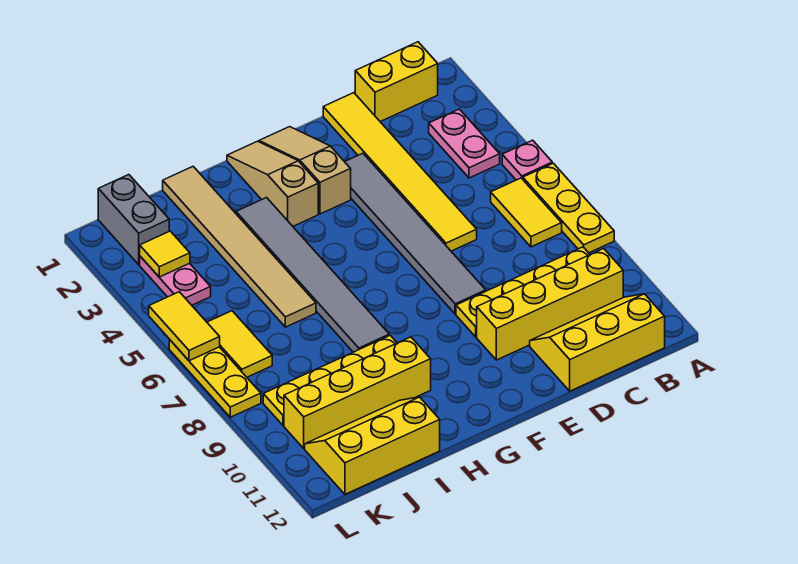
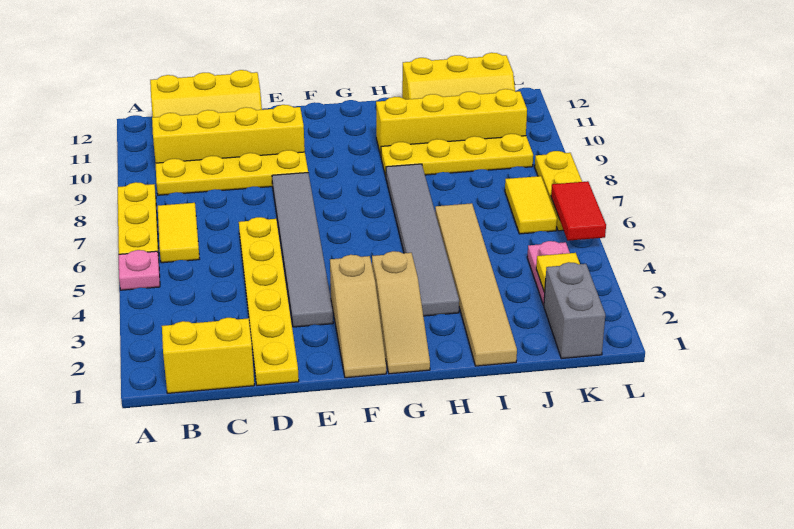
pink plate B3:B4 level 1 -> none
yellow tile D1:D6 level 1 -> yellow plate D1:D6 level 1
yellow tile L5:L6 level 2 -> red tile L5:L6 level 2

